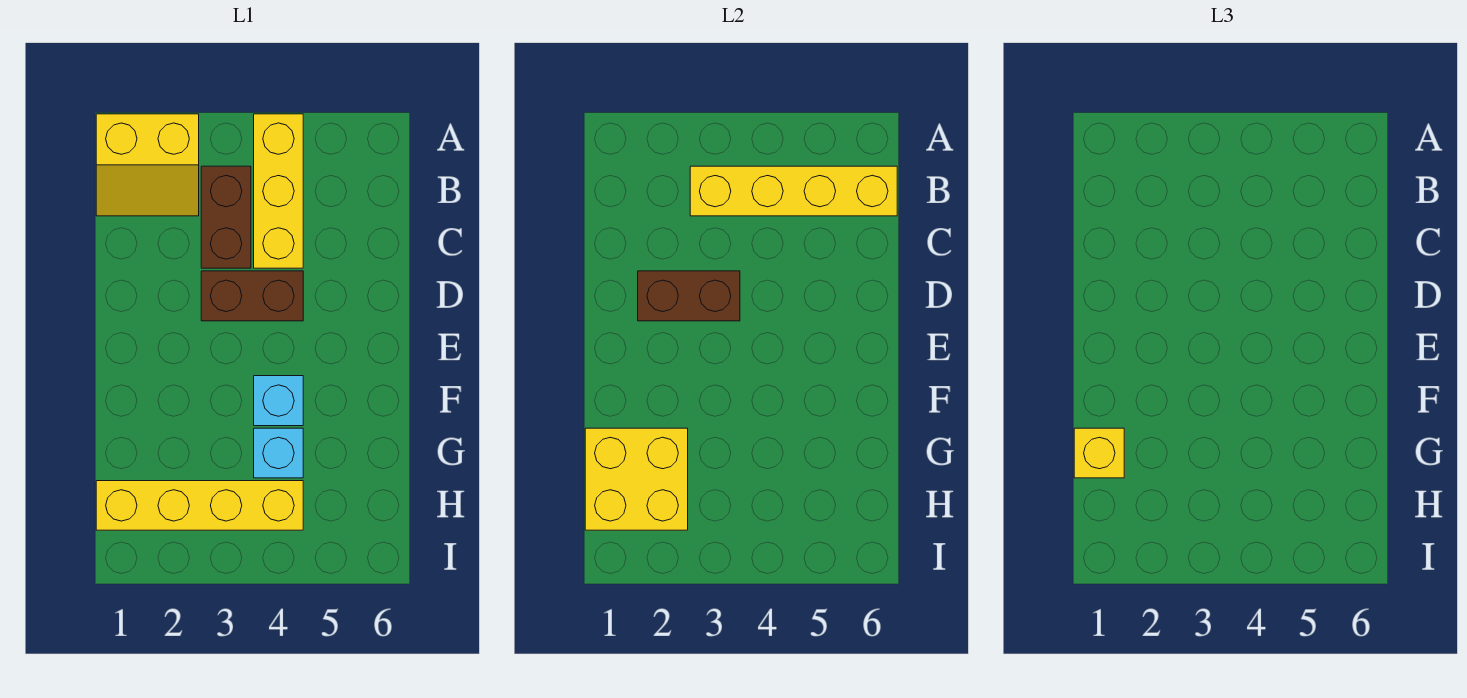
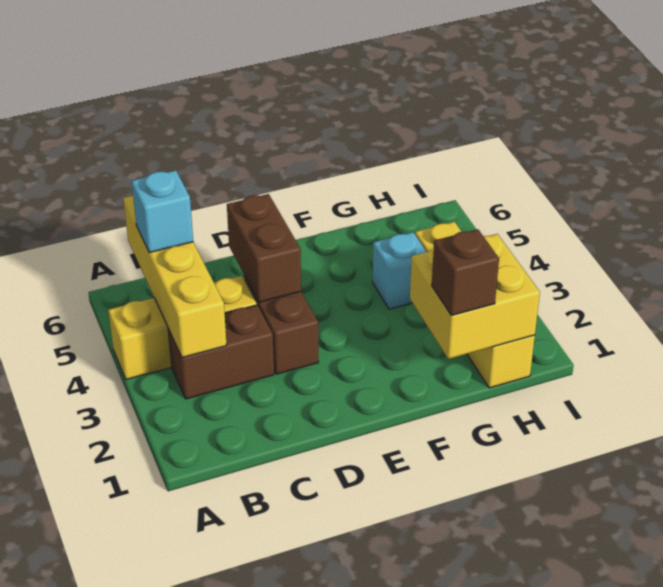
yellow slope A1:B2 level 1 top A -> none
brown brick D2:D3 level 2 -> brown brick D4:D5 level 2
cyan brick F4 level 1 -> cyan brick B5 level 3
yellow brick G1 level 3 -> brown brick G1 level 3

